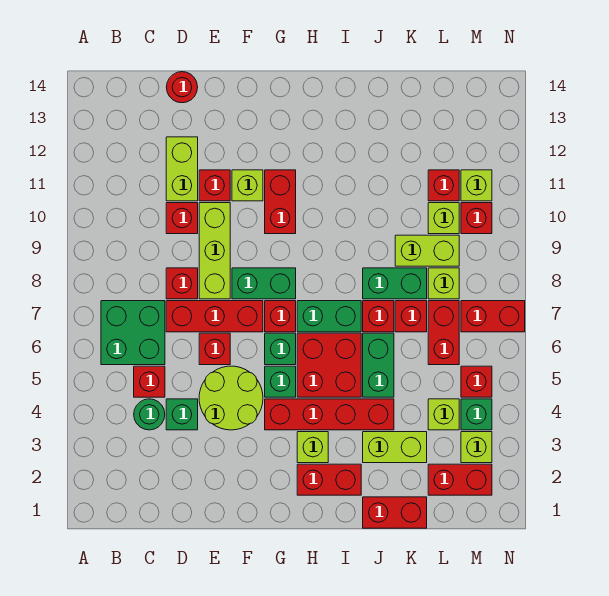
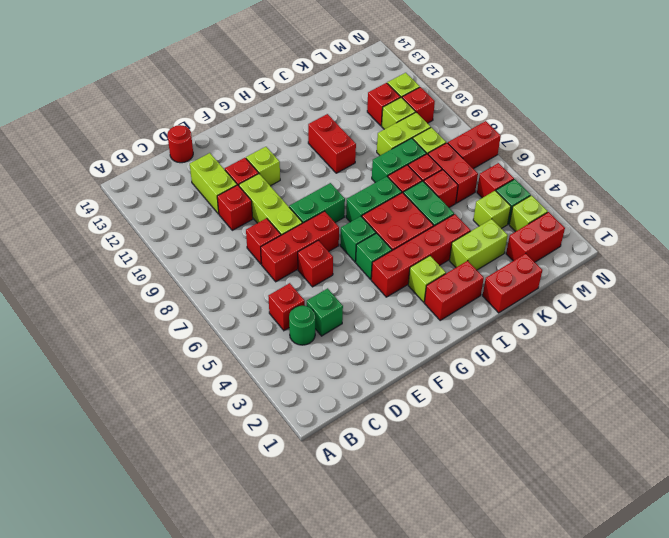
green brick B6:C7 level 1 -> none
lime round brick E4:F5 level 1 -> none
red brick G7 level 1 -> red brick K6 level 1
red brick G10:G11 level 1 -> red brick I10:I11 level 1

